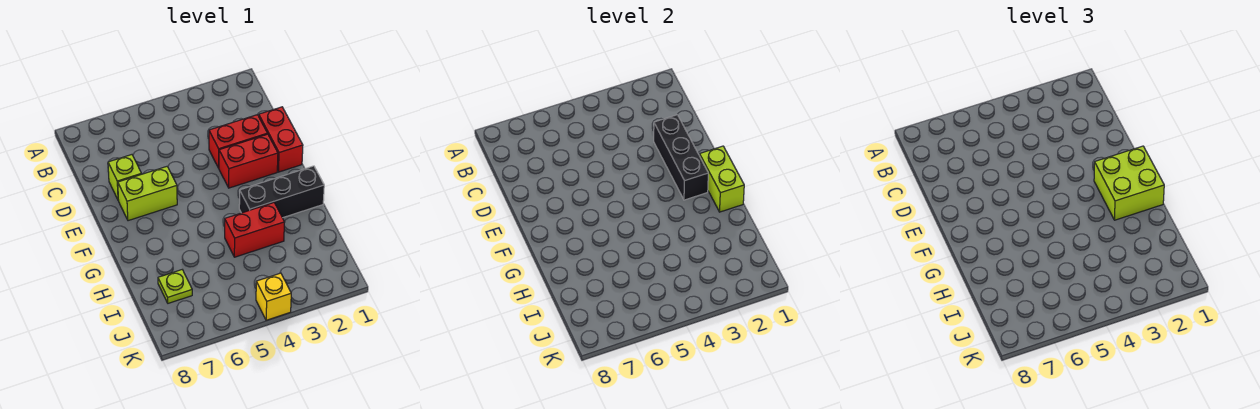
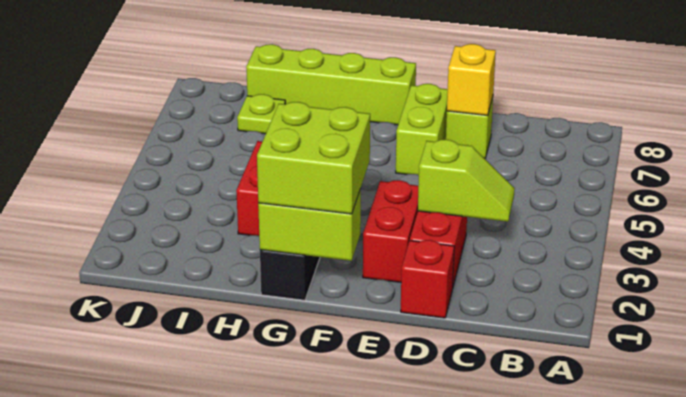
none -> lime slope C3:D3 level 2 top D
red brick D1:E1 level 1 -> red brick D1 level 1
black brick D2:F2 level 2 -> none
none -> lime brick F8:I8 level 1
yellow brick K4 level 1 -> yellow brick D7 level 2

